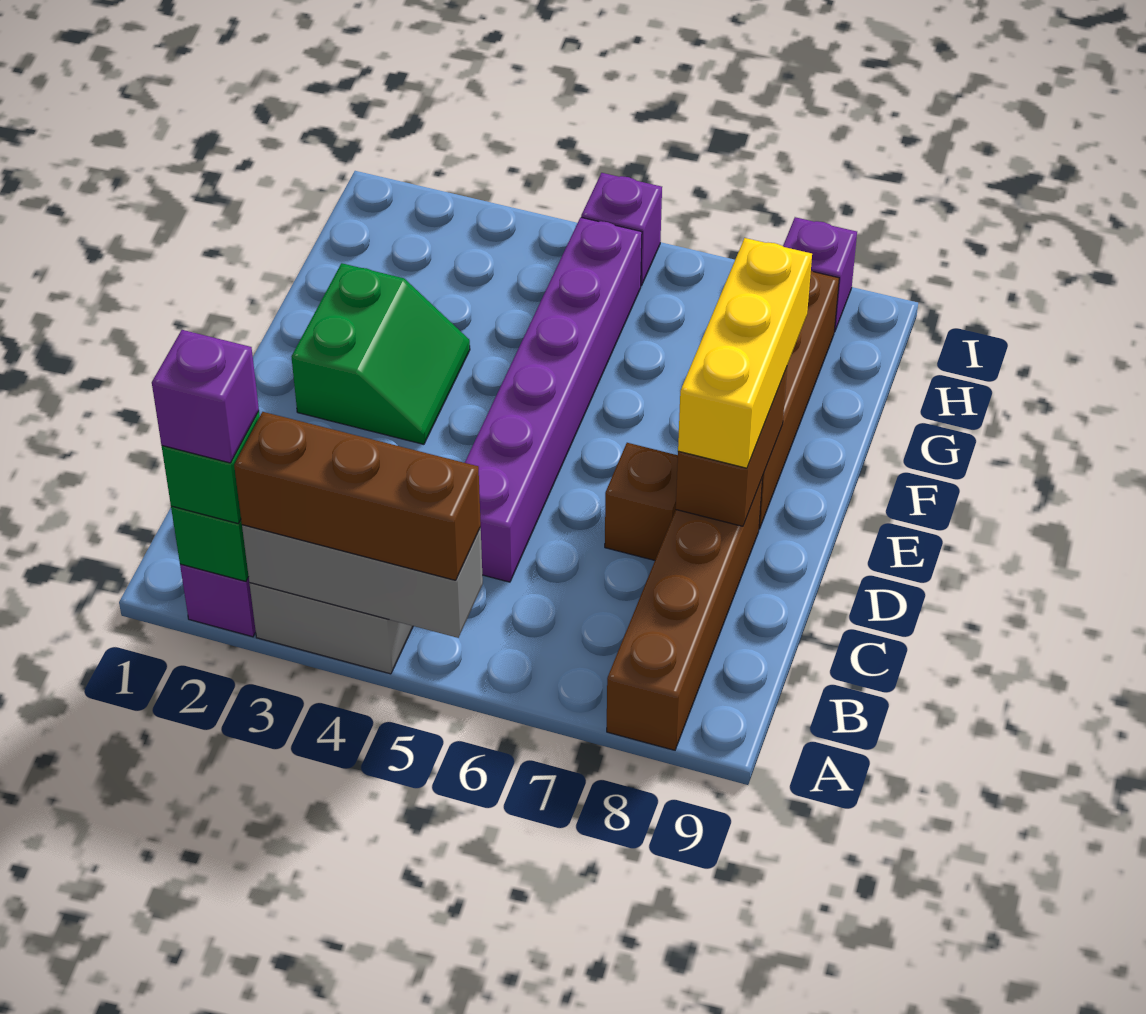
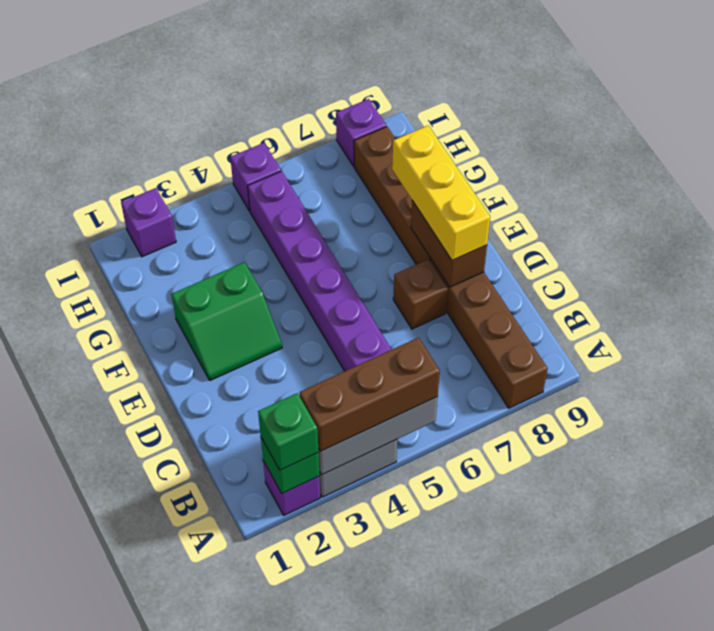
purple brick A2 level 4 -> purple brick I2 level 1
green slope E2:F3 level 1 top 2 -> green slope E2:F3 level 1 top F

